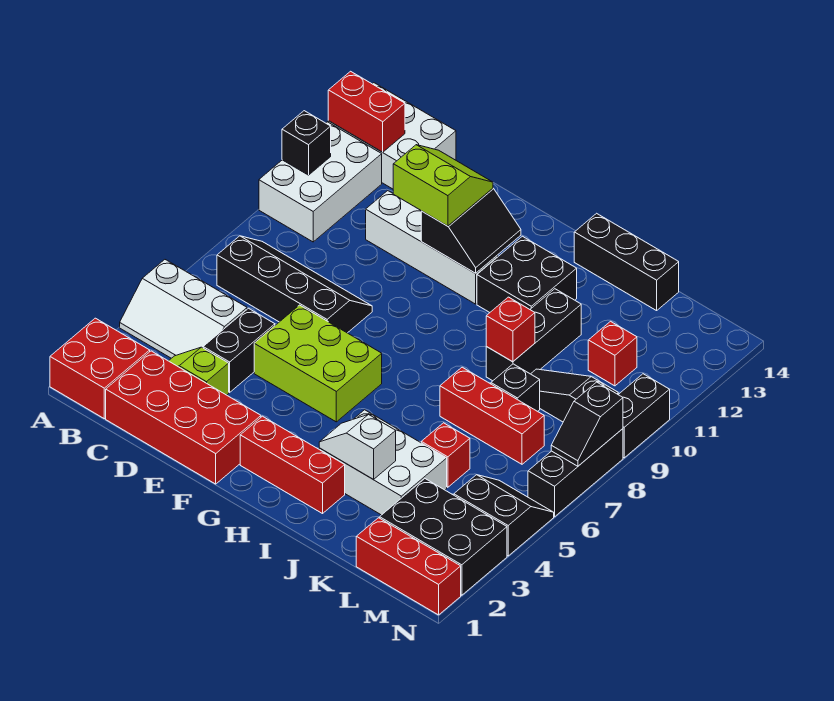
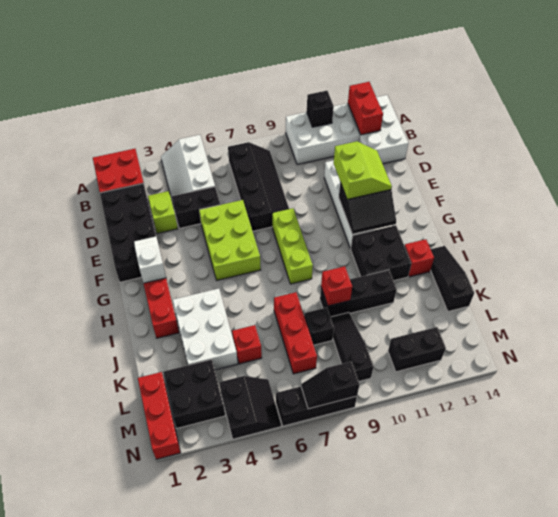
red brick C1:F2 level 1 -> black brick C1:F2 level 1
none -> lime brick F8:H8 level 1
white slope I3:J3 level 2 top J -> white slope F2:G2 level 2 top G
black brick I14:K14 level 1 -> black slope I14:K14 level 1 top K
black brick L2:N3 level 1 -> black brick L2:M3 level 1
red brick L11 level 1 -> red brick I13 level 1
black brick N9:N10 level 1 -> black brick M11:M12 level 1

